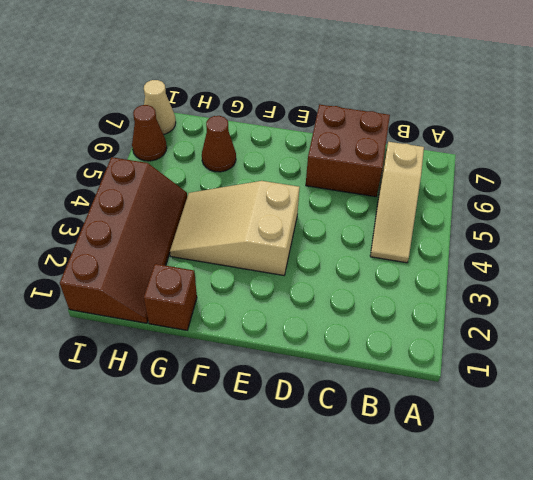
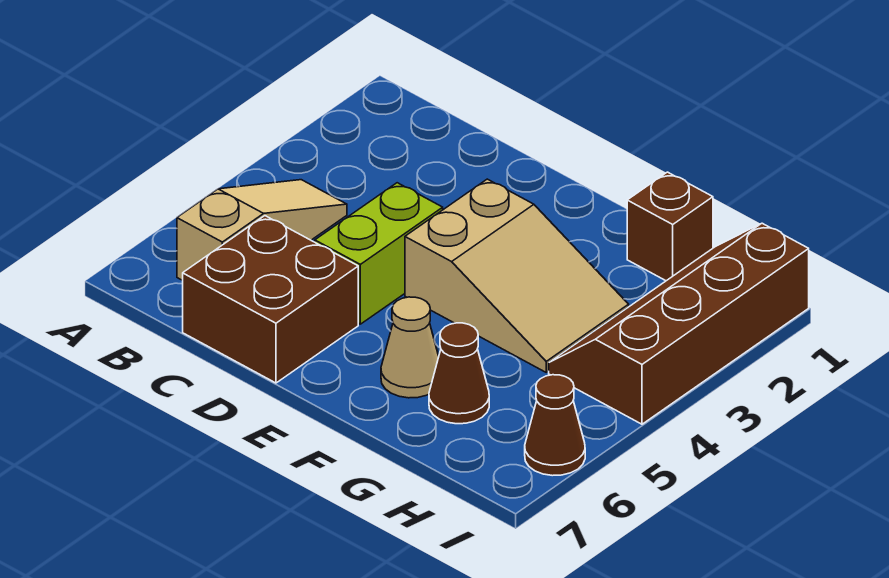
none -> lime brick D4:D5 level 1
tan cone I7 level 1 -> tan cone F6 level 1

